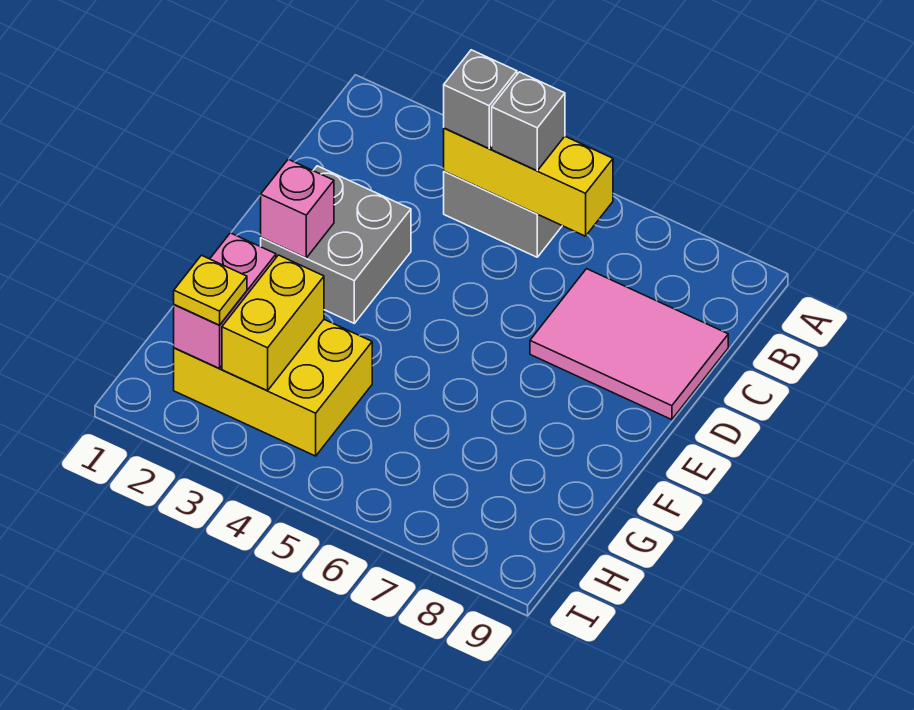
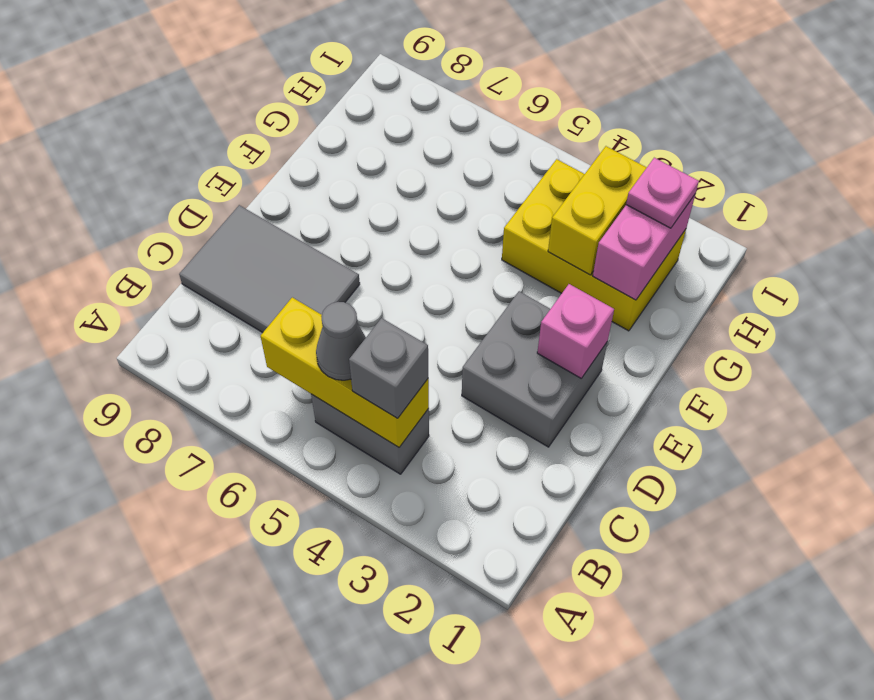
grey brick B5 level 3 -> grey cone B5 level 3
pink tile C7:D9 level 1 -> grey tile C7:D9 level 1
yellow plate H2 level 3 -> pink plate H2 level 3

